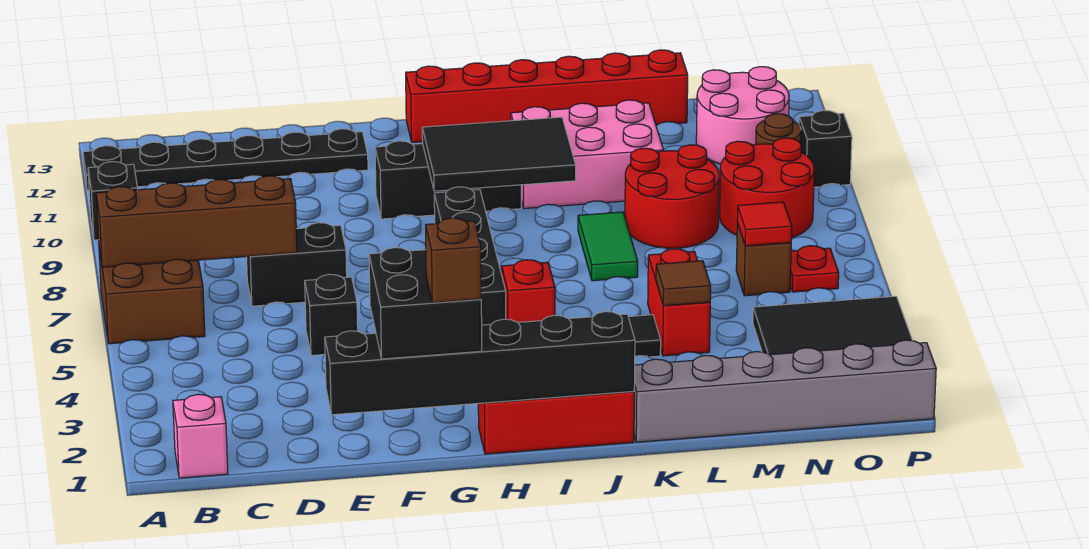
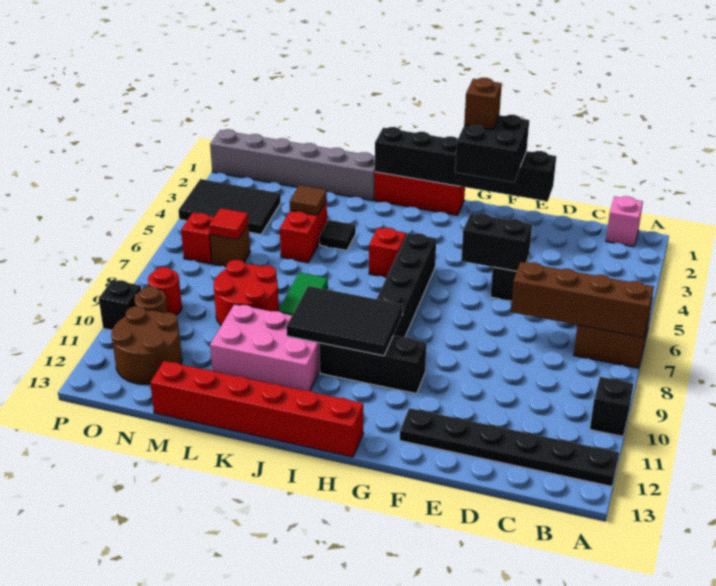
black brick D7:E7 level 1 -> black brick E5:F5 level 2
red round brick N8:O9 level 1 -> red round brick O9 level 1
pink round brick N11:O12 level 1 -> brown round brick N11:O12 level 1
red plate O6 level 1 -> red brick O6 level 1

